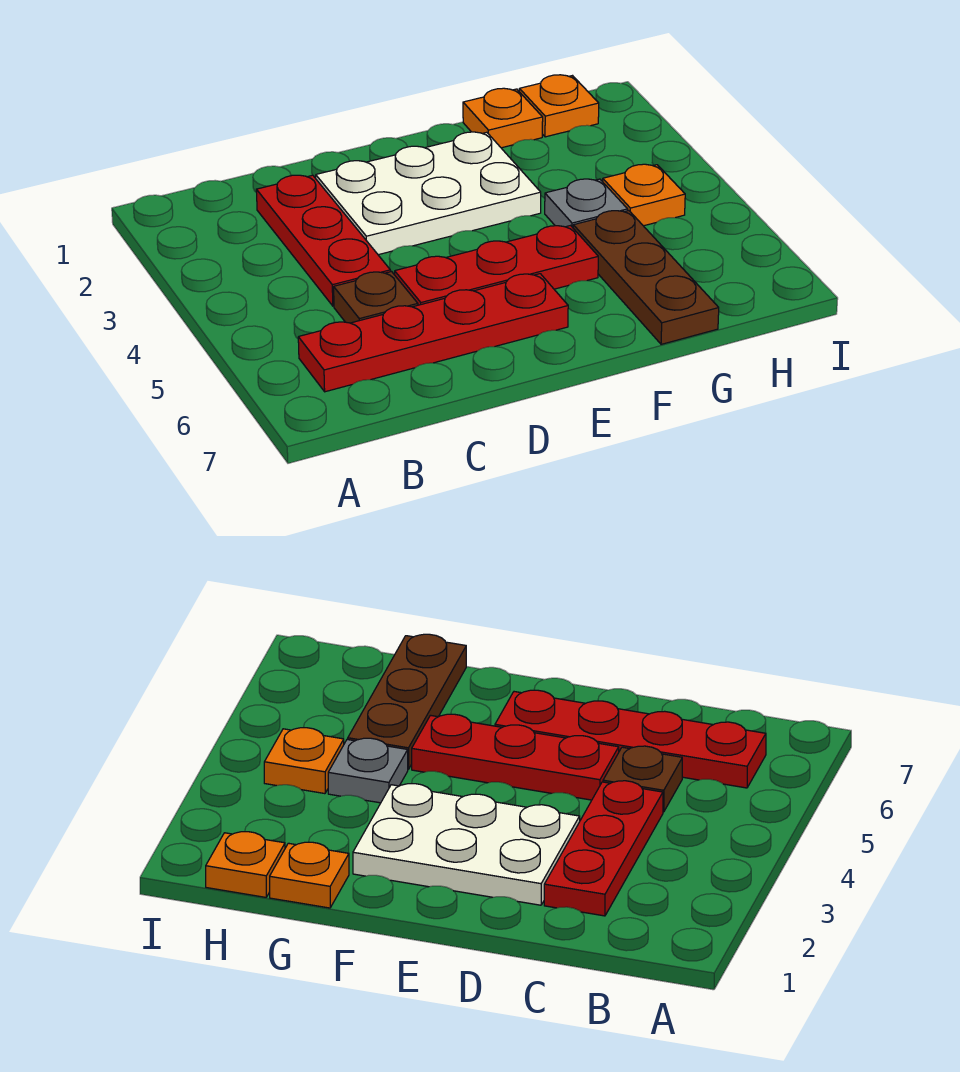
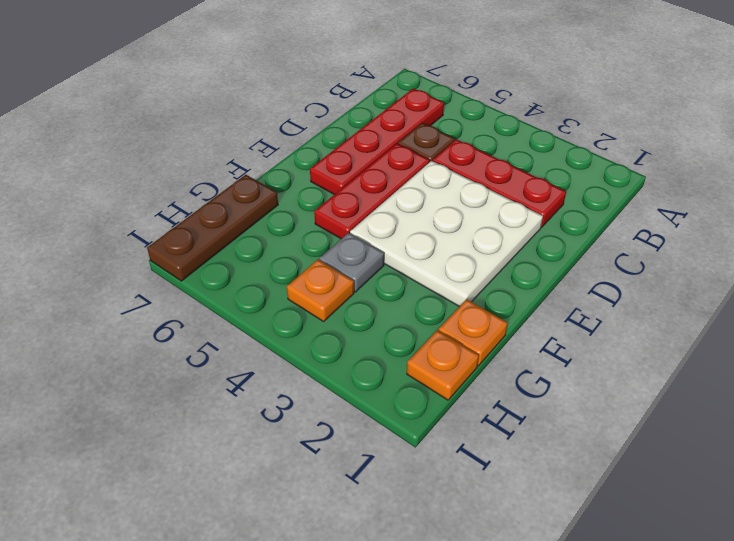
white plate D2:F3 level 1 -> white plate D2:F4 level 1
brown plate G5:G7 level 1 -> brown plate G7:I7 level 1

